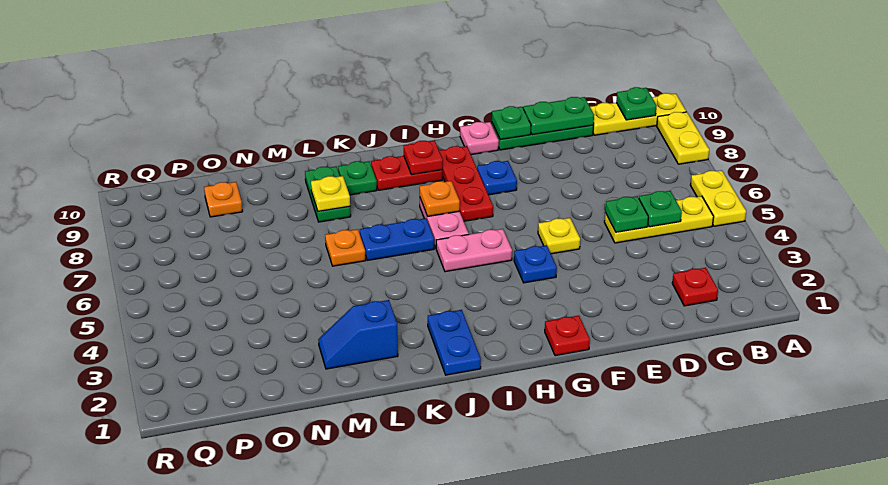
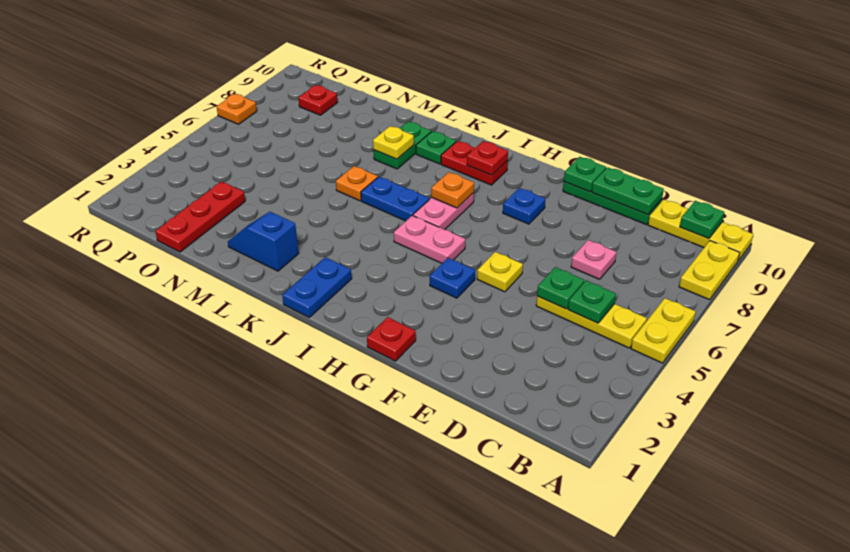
red plate C2 level 1 -> red plate P9 level 1
pink plate G10 level 1 -> pink plate D7 level 1
red plate H7:H9 level 1 -> red plate O1:O3 level 1
orange plate O9 level 1 -> orange plate R7 level 1

